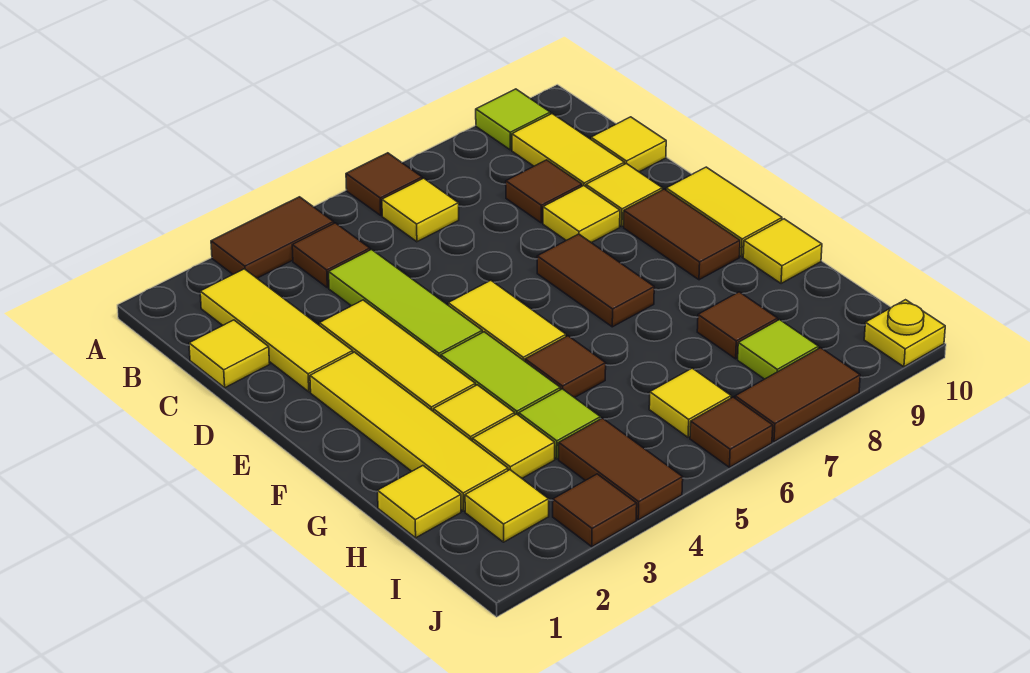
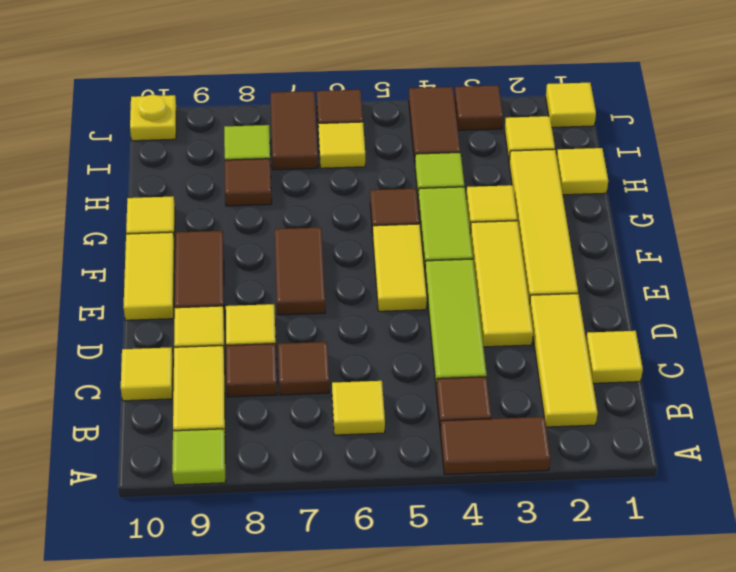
brown tile A6 level 1 -> brown tile C7 level 1
yellow tile H3 level 1 -> yellow tile J1 level 1
brown tile J7:J8 level 1 -> brown tile I7:J7 level 1

